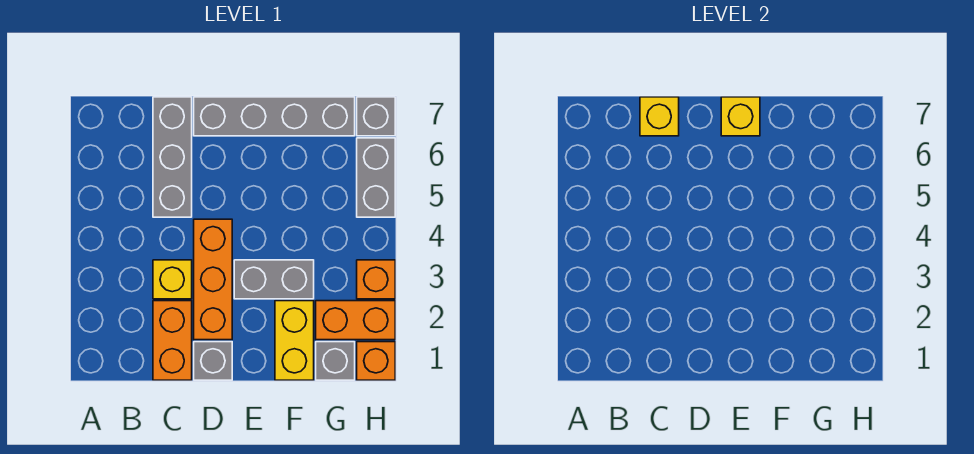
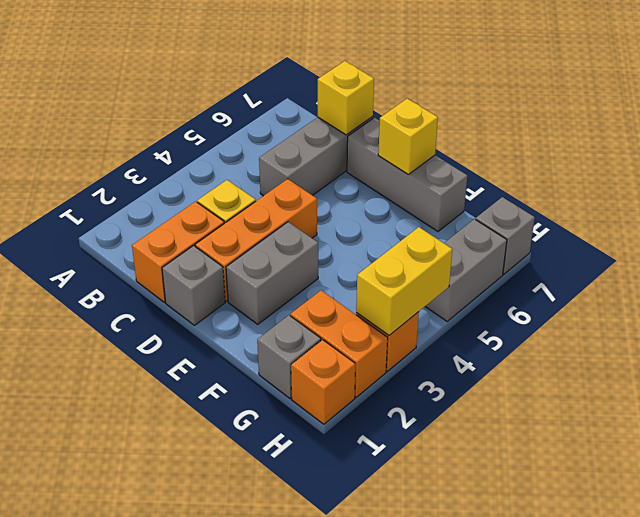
grey brick D7:G7 level 1 -> grey brick D7:F7 level 1
grey brick E3:F3 level 1 -> grey brick E2:E3 level 1
yellow brick F1:F2 level 1 -> yellow brick H3:H4 level 2

